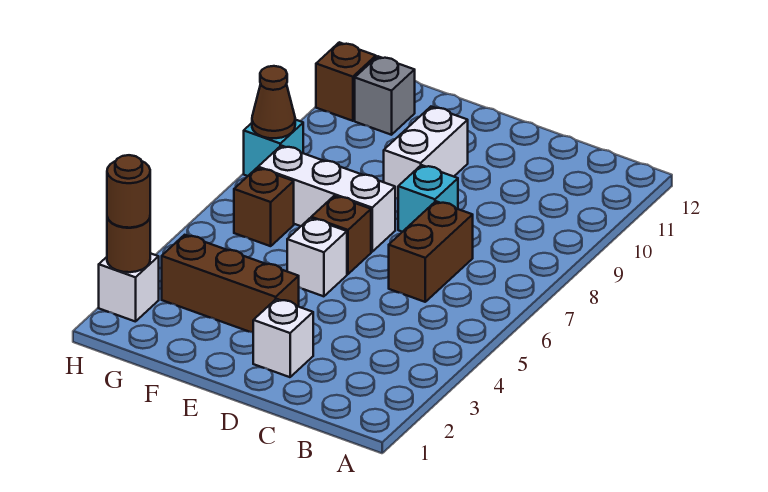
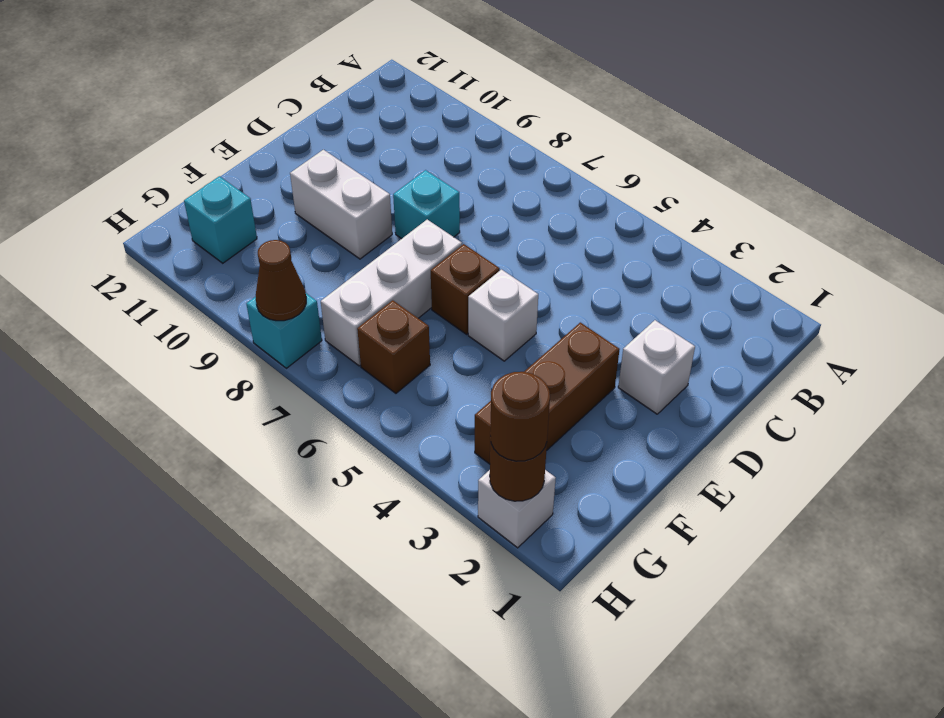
brown brick C6:C7 level 1 -> none
grey brick G11 level 1 -> cyan brick G11 level 1
brown brick H11 level 1 -> none

